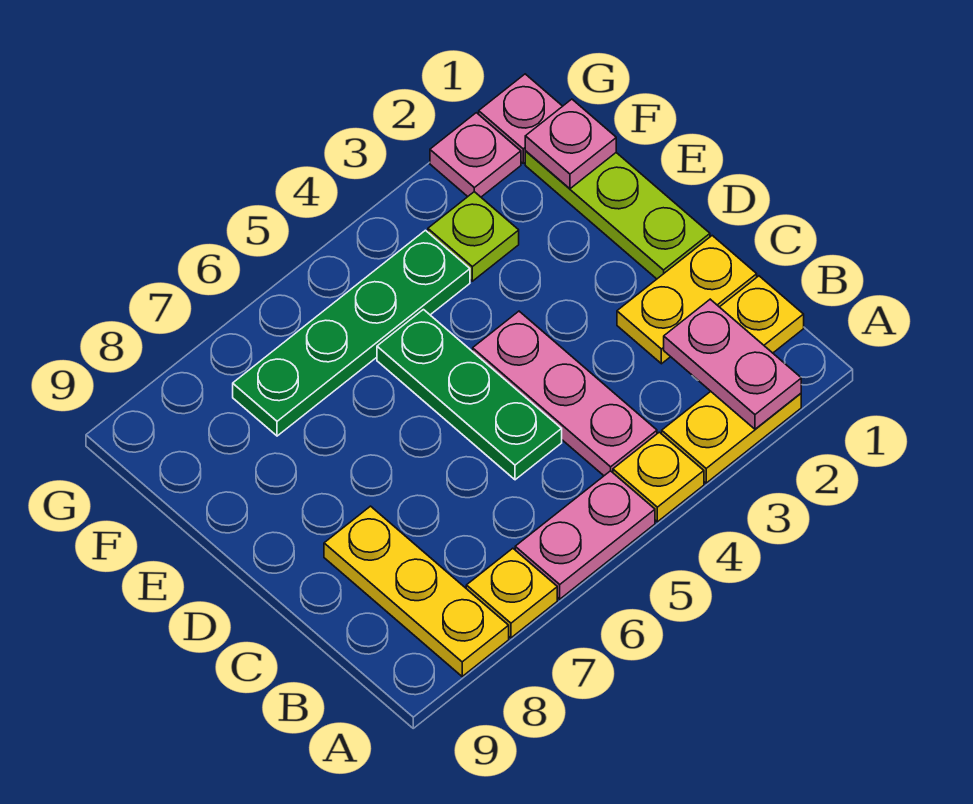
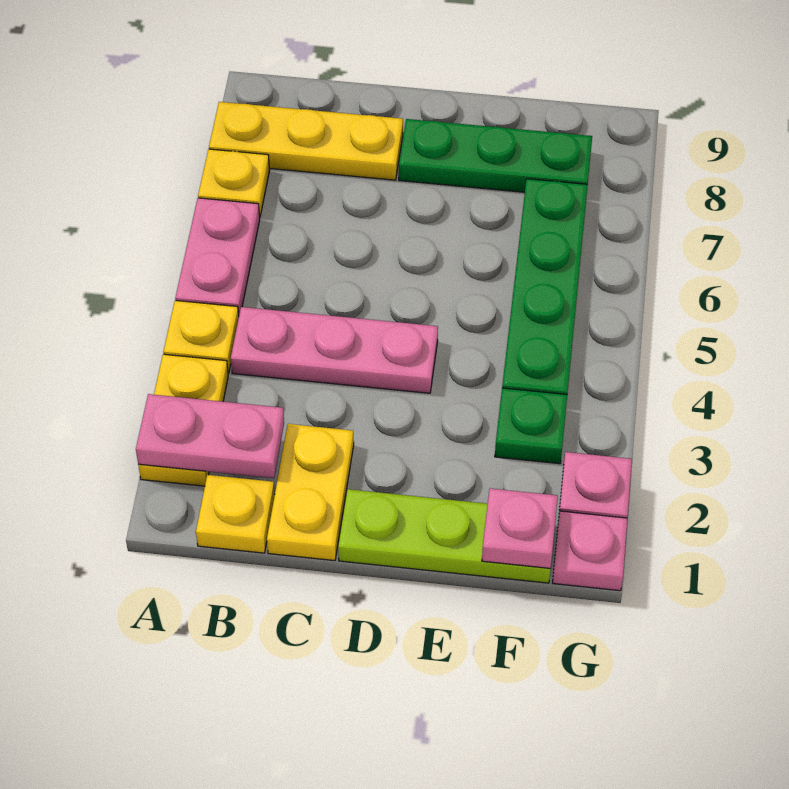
green plate C5:E5 level 1 -> green plate D8:F8 level 1
lime plate F3 level 1 -> green plate F3 level 1

